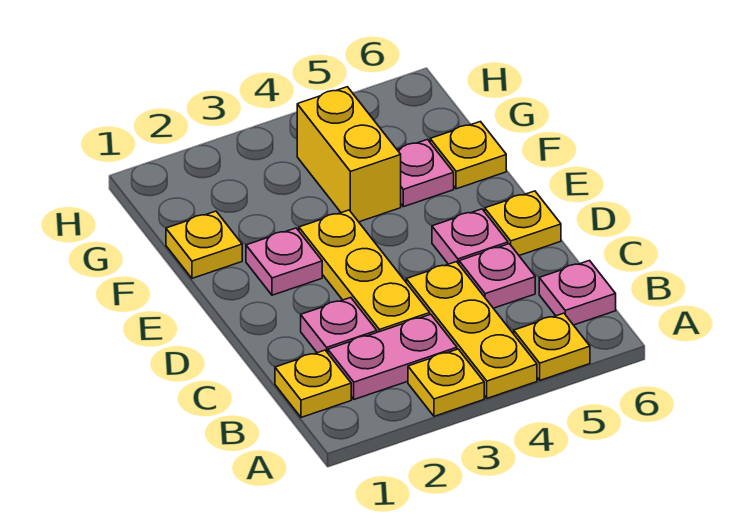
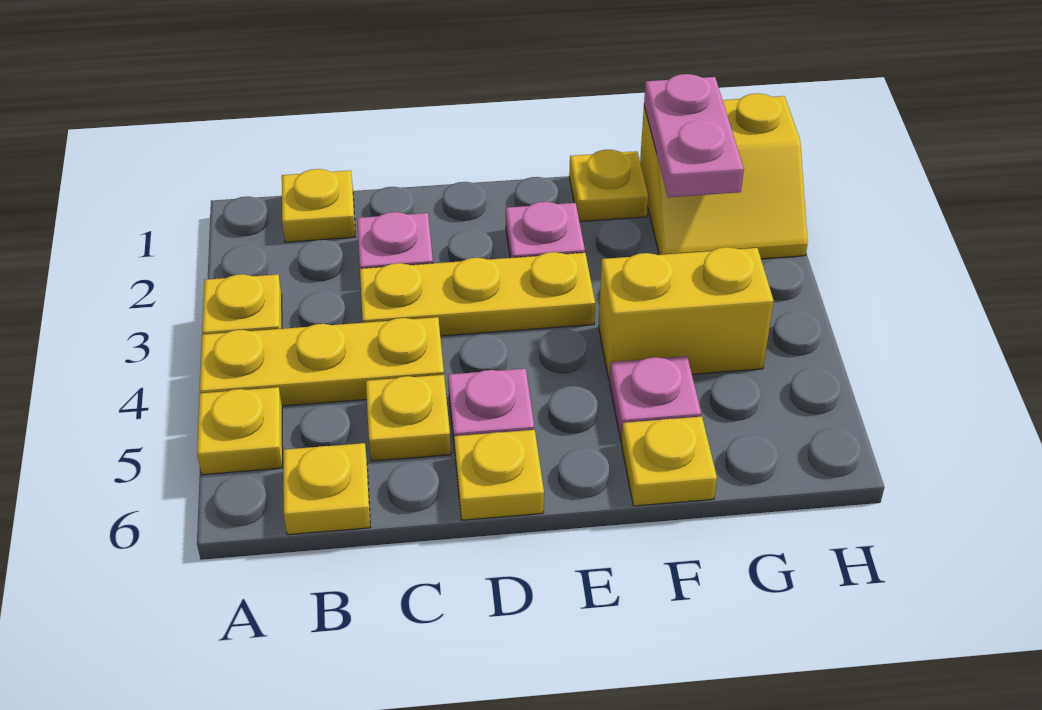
pink plate B2:B3 level 1 -> pink plate G1:G2 level 2
pink plate B6 level 1 -> yellow plate B6 level 1
pink plate C5 level 1 -> yellow plate C5 level 1
none -> yellow slope G1:H2 level 1 top 1

